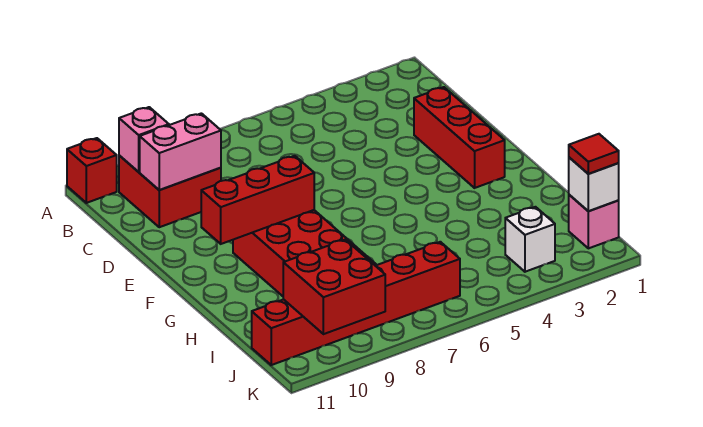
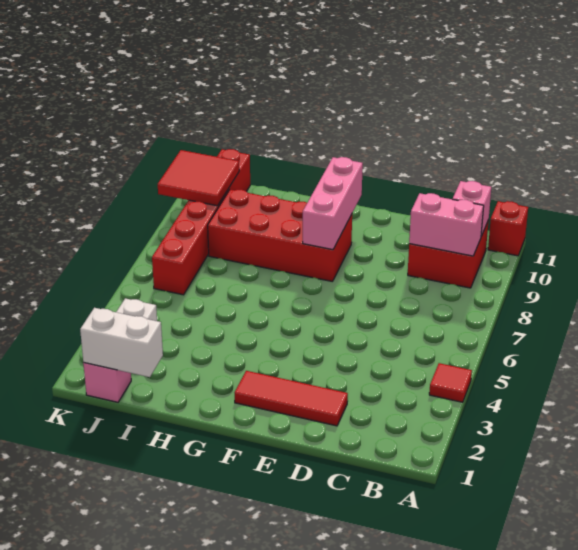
pink brick C9:C10 level 2 -> pink brick B9:C9 level 2
red brick D2:F2 level 1 -> red tile D2:F2 level 1
red brick F8:F10 level 2 -> pink brick F8:F10 level 2
white brick J1 level 2 -> white brick I1:J1 level 2
red tile J1 level 3 -> red tile A4 level 1
red brick J9:K10 level 2 -> red tile J9:K10 level 2

